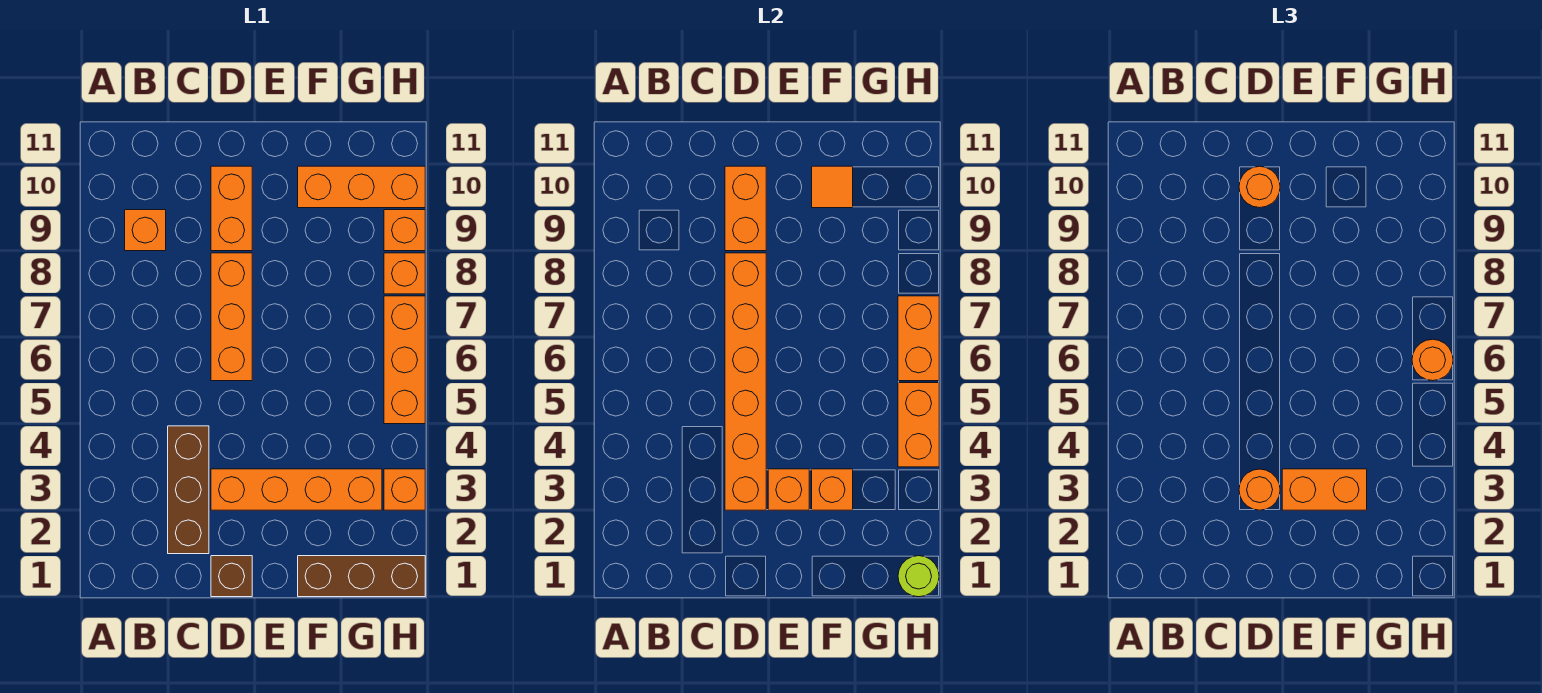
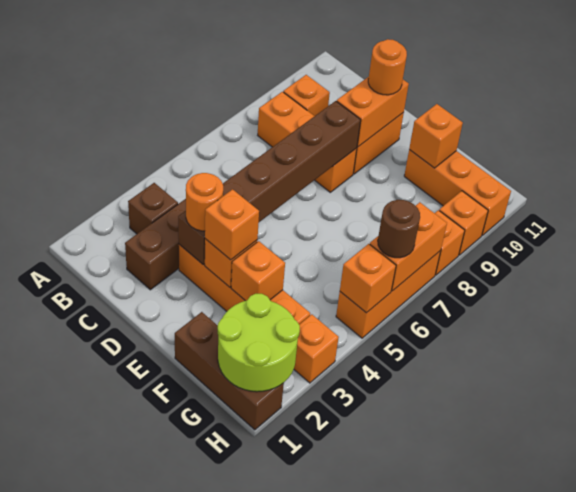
brown brick D1 level 1 -> brown brick B3 level 1
orange brick D3:D8 level 2 -> brown brick D3:D8 level 2
orange brick D6:D8 level 1 -> orange brick B8:D8 level 1
orange brick E3:F3 level 3 -> orange brick E3 level 3
orange tile F10 level 2 -> orange brick F10 level 2
lime round brick H1 level 2 -> lime round brick G1:H2 level 2
orange brick H4:H5 level 2 -> orange brick H5 level 2
orange round brick H6 level 3 -> brown round brick H6 level 3

